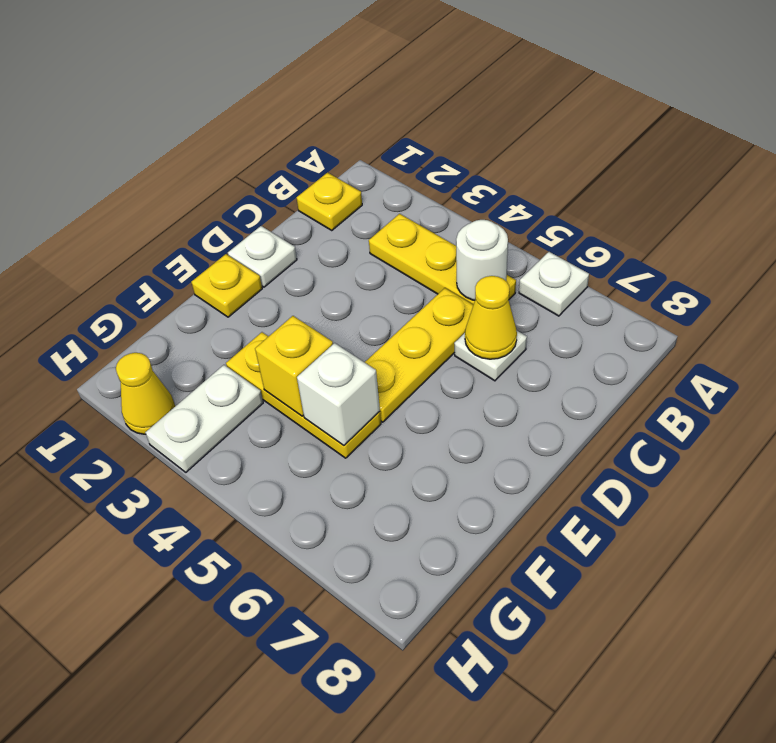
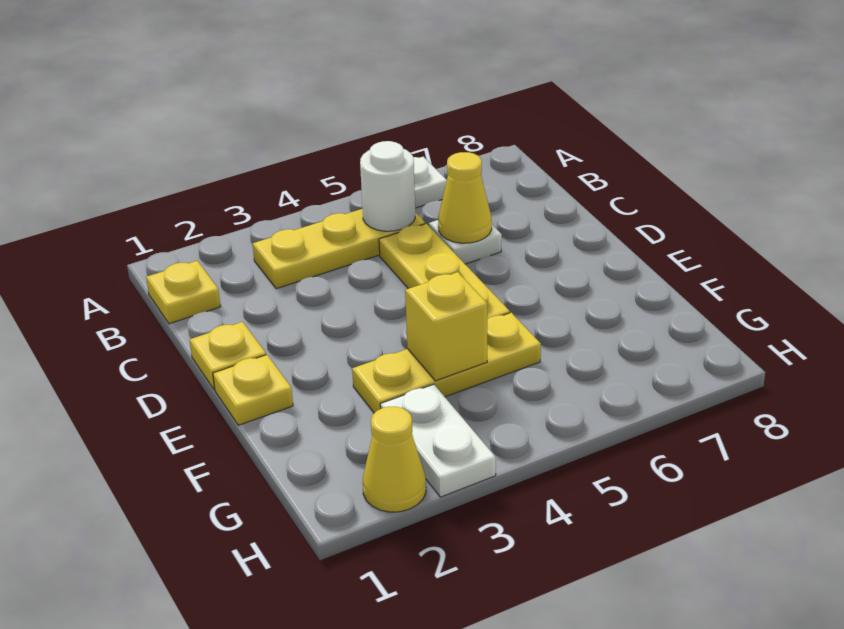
white plate D1 level 1 -> yellow plate D1 level 1
white brick F5 level 2 -> none

